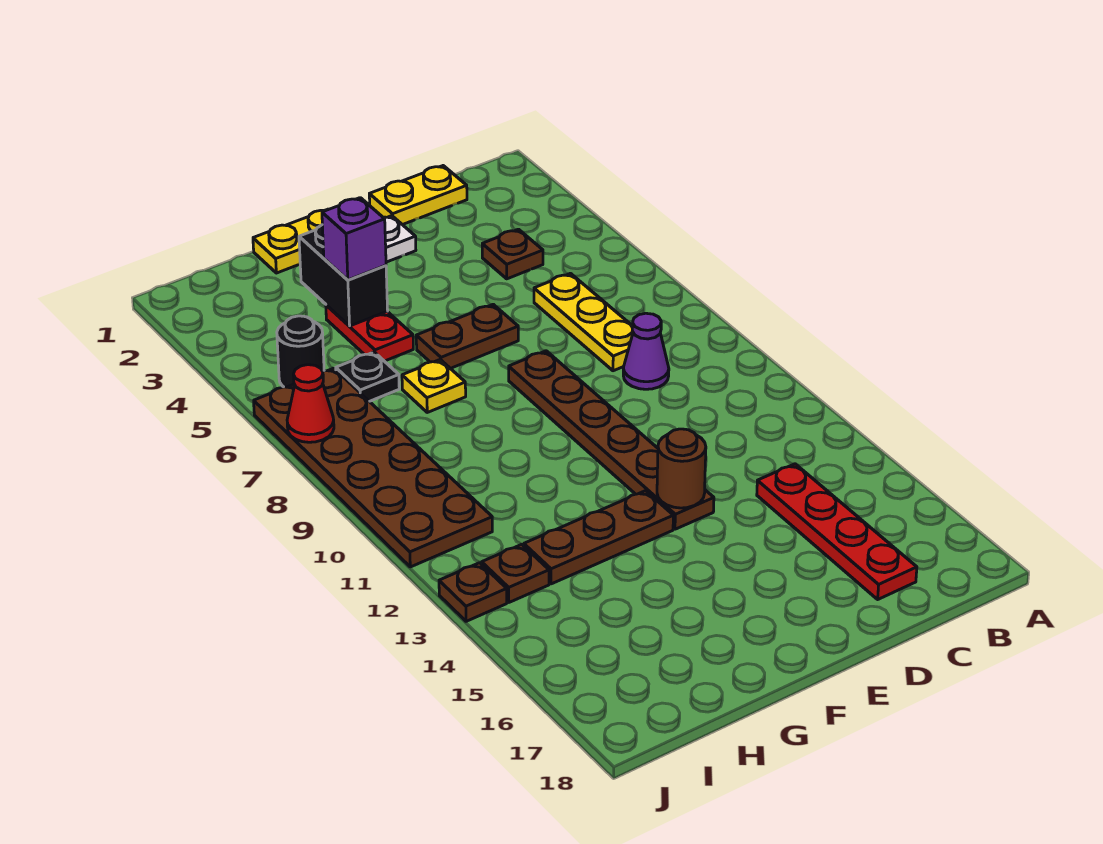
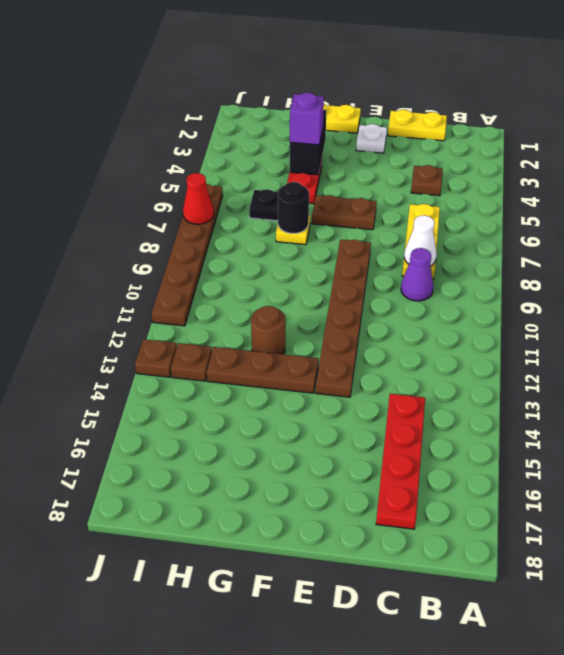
none -> white cone C8 level 2
brown round brick E13 level 2 -> brown round brick G12 level 1
black round brick I5 level 1 -> black round brick G7 level 2
brown plate I6:J11 level 1 -> brown plate J6:J11 level 1

